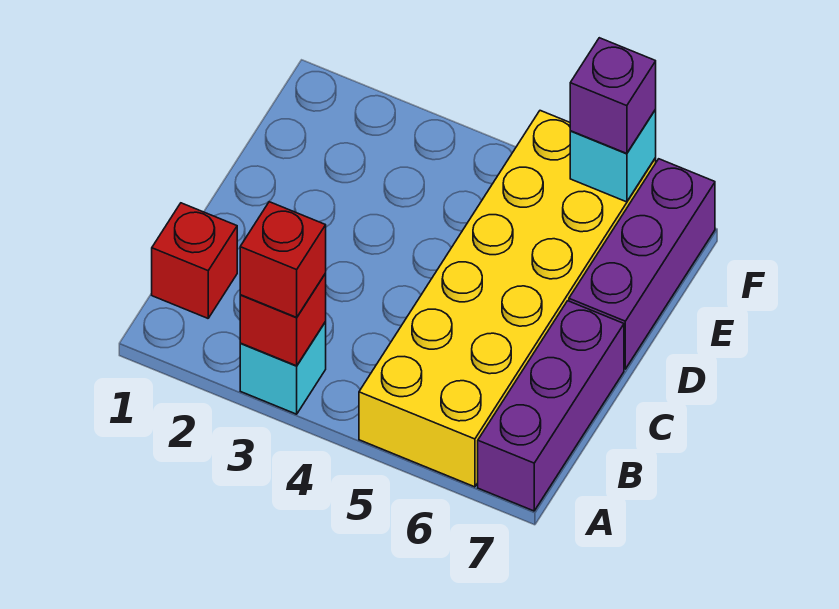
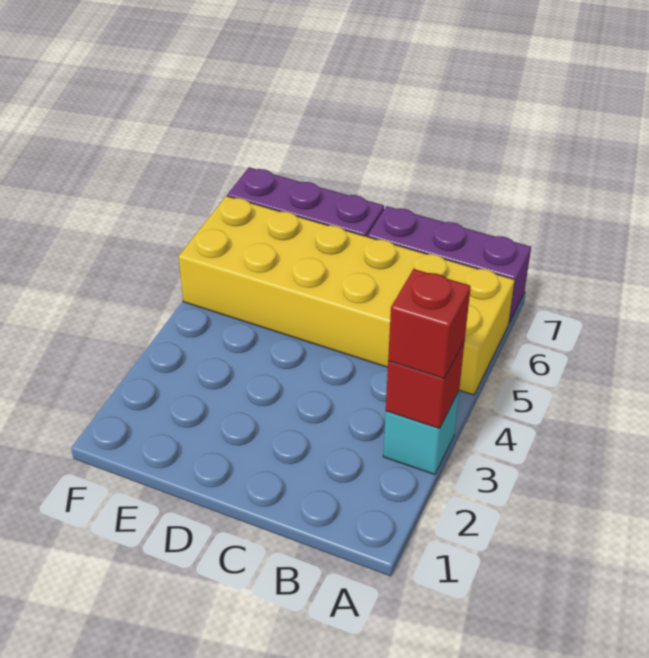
red brick B1 level 1 -> none
cyan brick F6 level 2 -> none
purple brick F6 level 3 -> none

